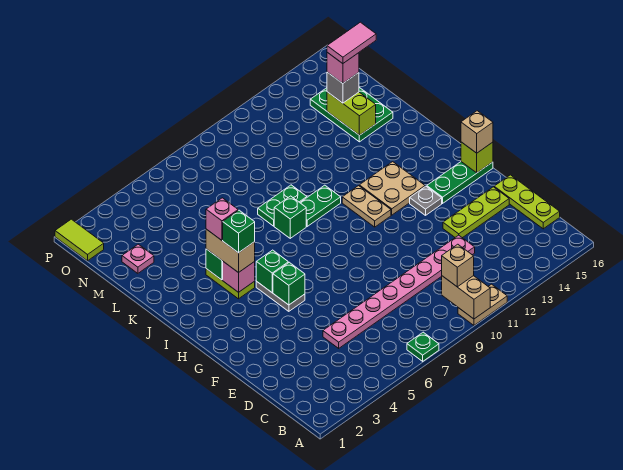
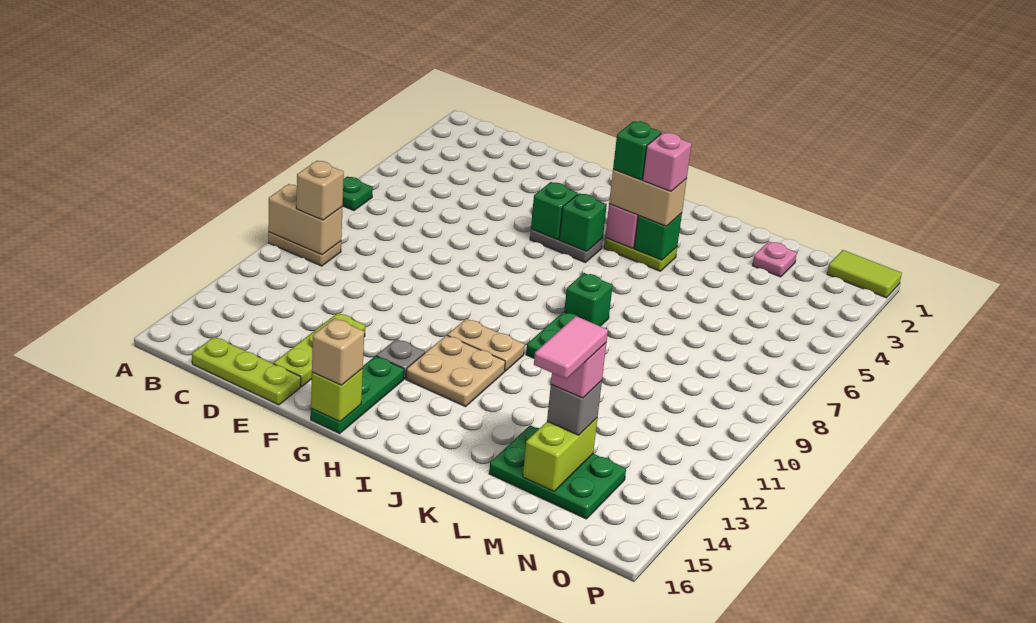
tan plate A10:A11 level 1 -> tan plate A10:B10 level 1
pink plate D5:D12 level 1 -> none
green plate K8:K9 level 1 -> none
lime brick L14:M14 level 2 -> lime brick M14:M15 level 2

